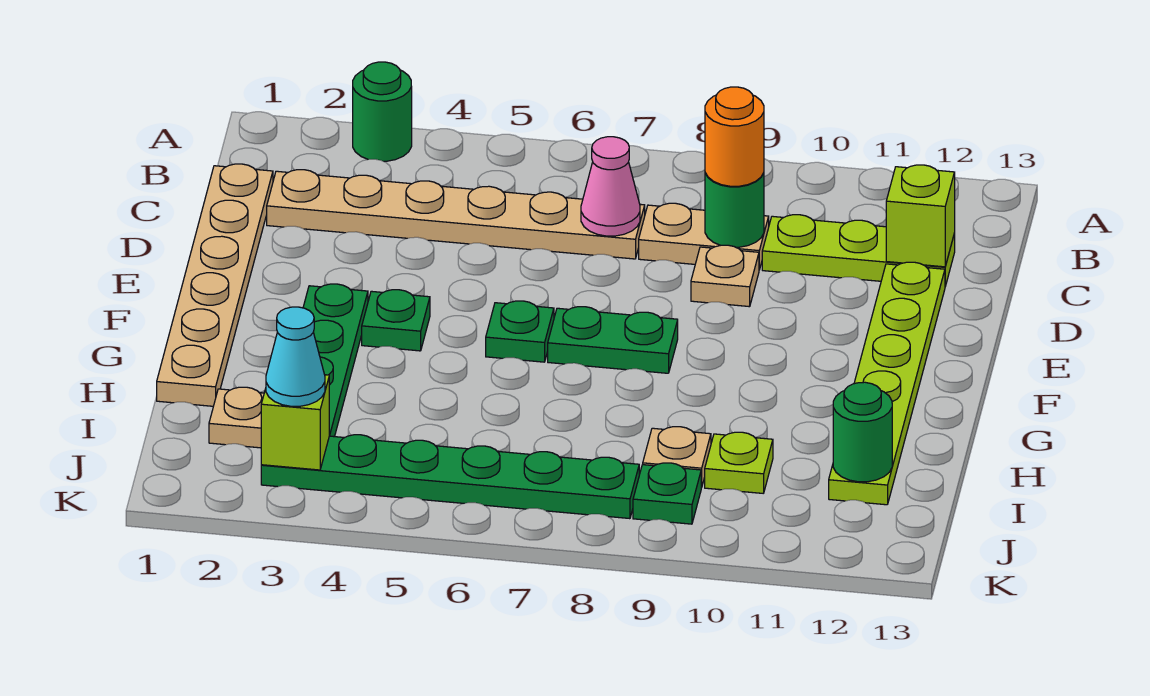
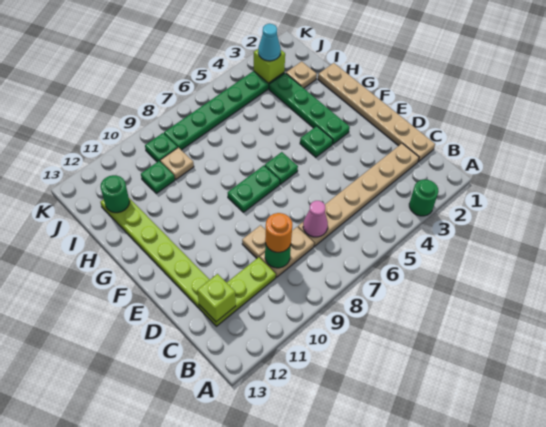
lime plate I10 level 1 -> green plate I10 level 1

